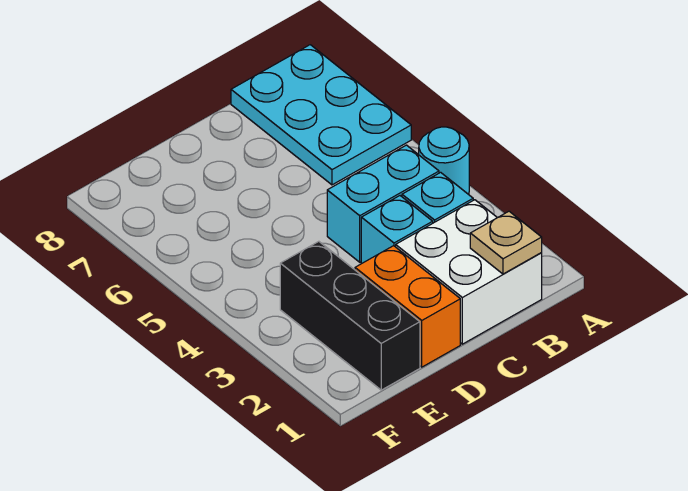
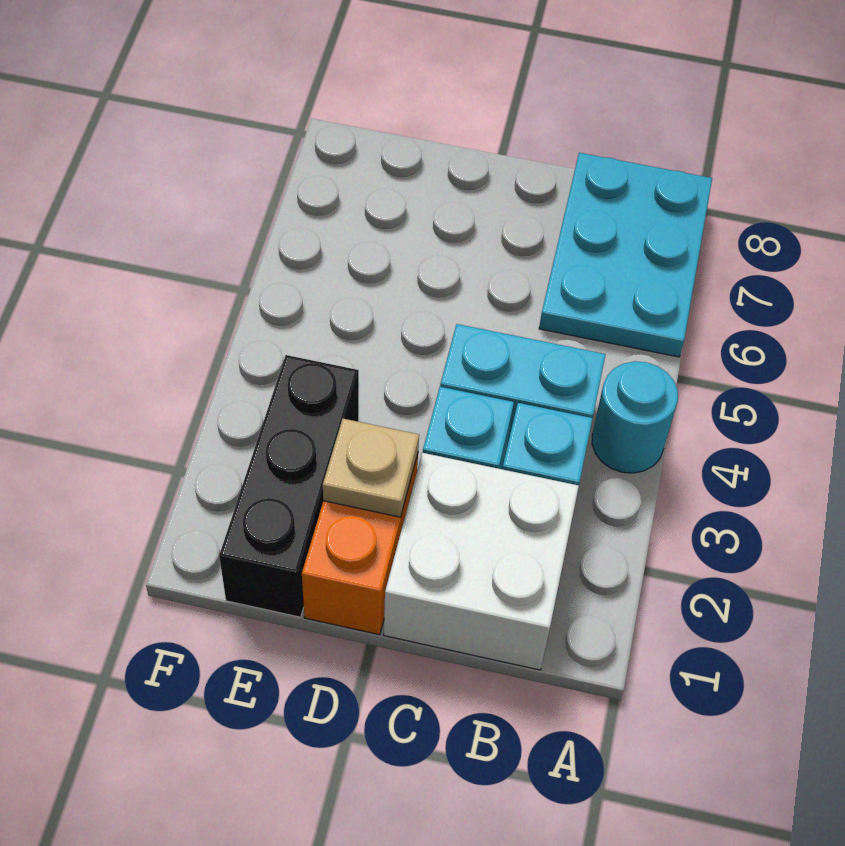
tan plate B1 level 2 -> tan plate D2 level 2

